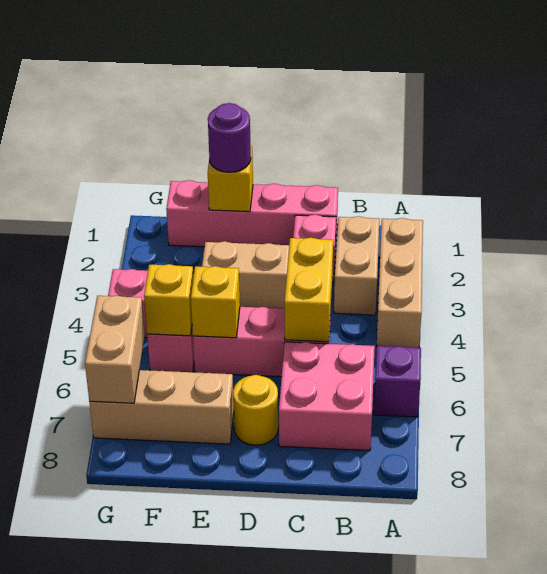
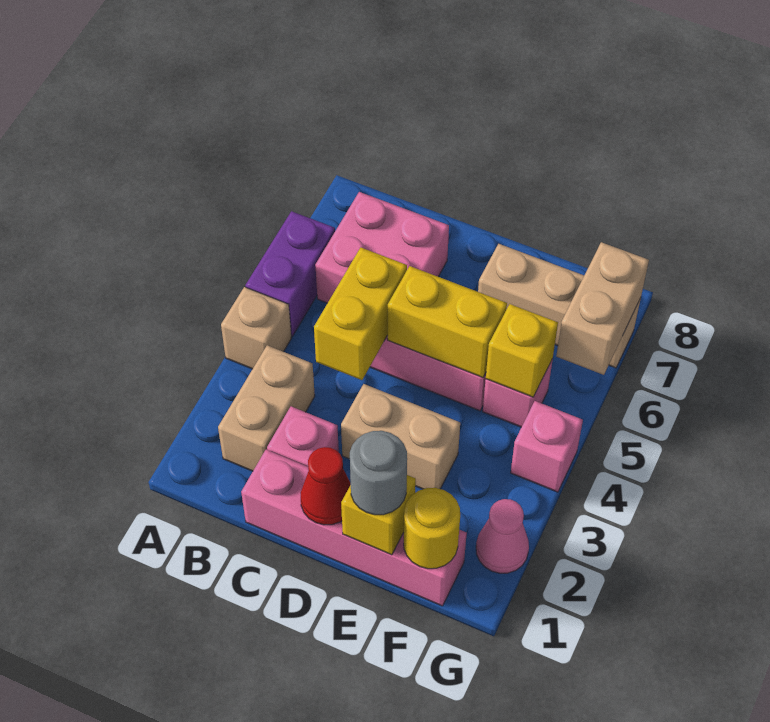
tan brick A2:A4 level 1 -> tan brick A4 level 1
purple brick A6 level 1 -> purple brick A5:A6 level 1
none -> red cone D1 level 2
yellow round brick D7 level 1 -> yellow round brick F1 level 2
purple round brick E1 level 3 -> grey round brick E1 level 3
yellow brick E5 level 2 -> yellow brick D5:E5 level 2
none -> pink cone G2 level 1

